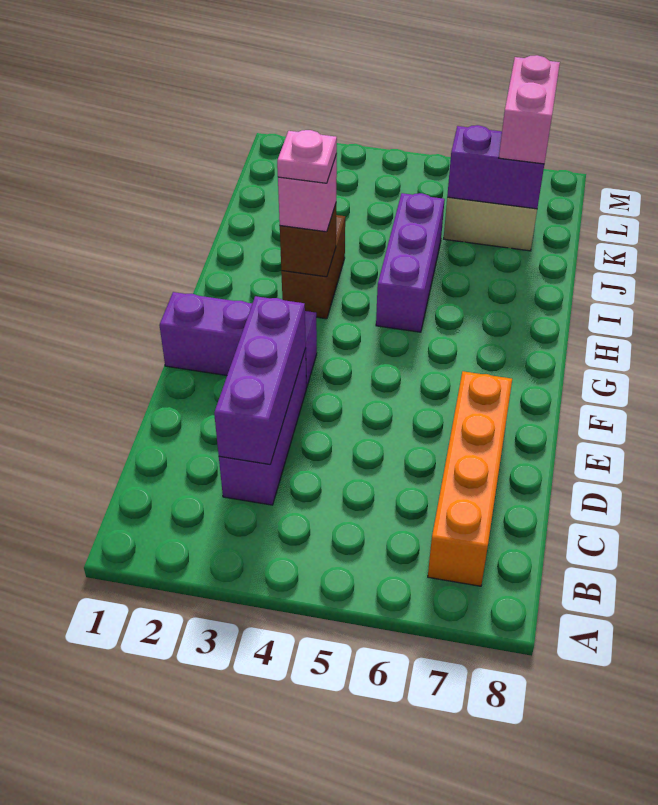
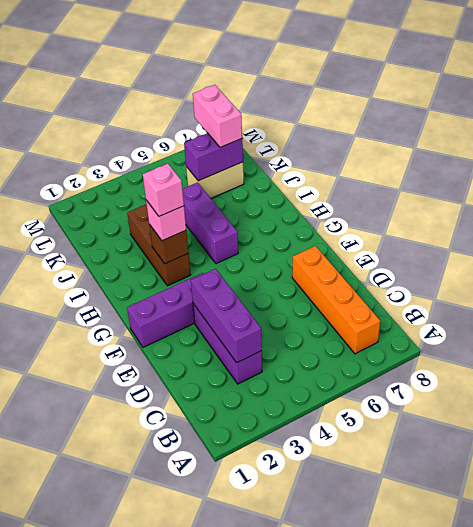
brown brick H3:I3 level 1 -> brown brick H3:J3 level 1
pink plate H3 level 4 -> pink brick H3 level 4

